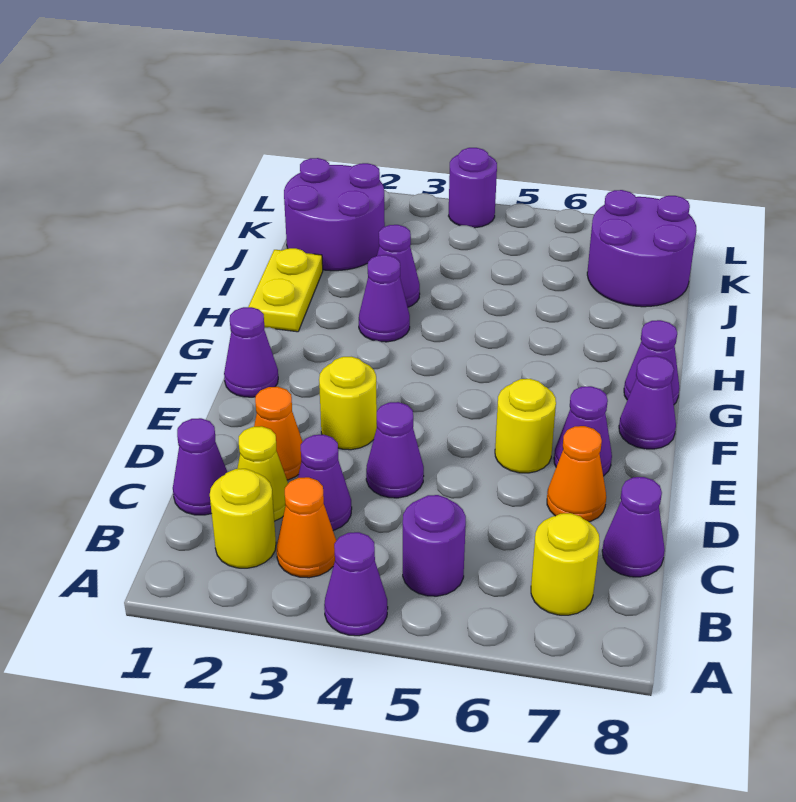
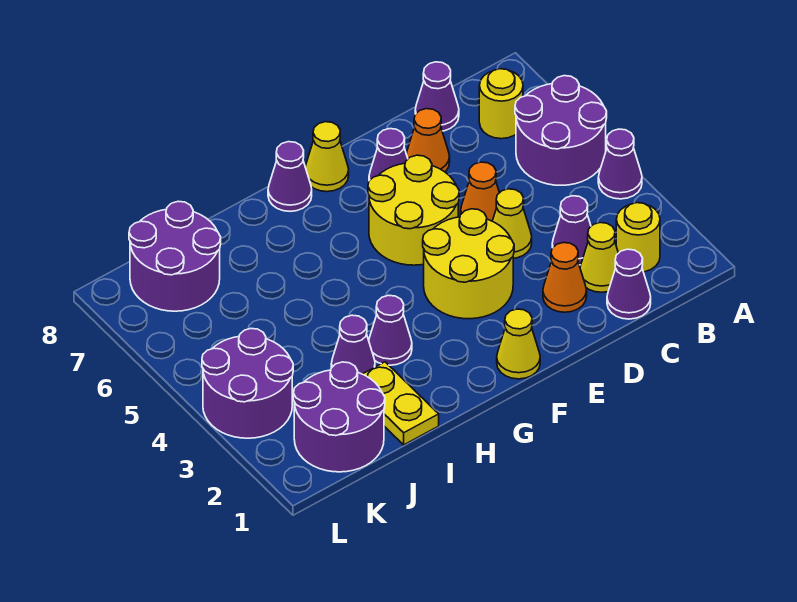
orange cone B3 level 1 -> orange cone D5 level 1
purple round brick B5 level 1 -> purple round brick A5:B6 level 1
purple cone D4 level 1 -> yellow cone D4 level 1
yellow round brick E3 level 1 -> yellow round brick E3:F4 level 1
yellow round brick E6 level 1 -> yellow round brick E5:F6 level 1
purple cone F1 level 1 -> yellow cone F1 level 1
purple cone F8 level 1 -> yellow cone F8 level 1
yellow plate H1:I1 level 1 -> yellow plate I1:I2 level 1
purple round brick L4 level 1 -> purple round brick K3:L4 level 1

